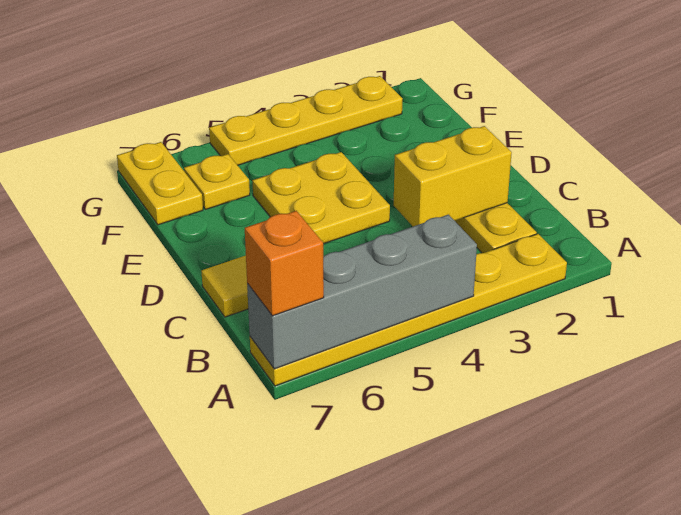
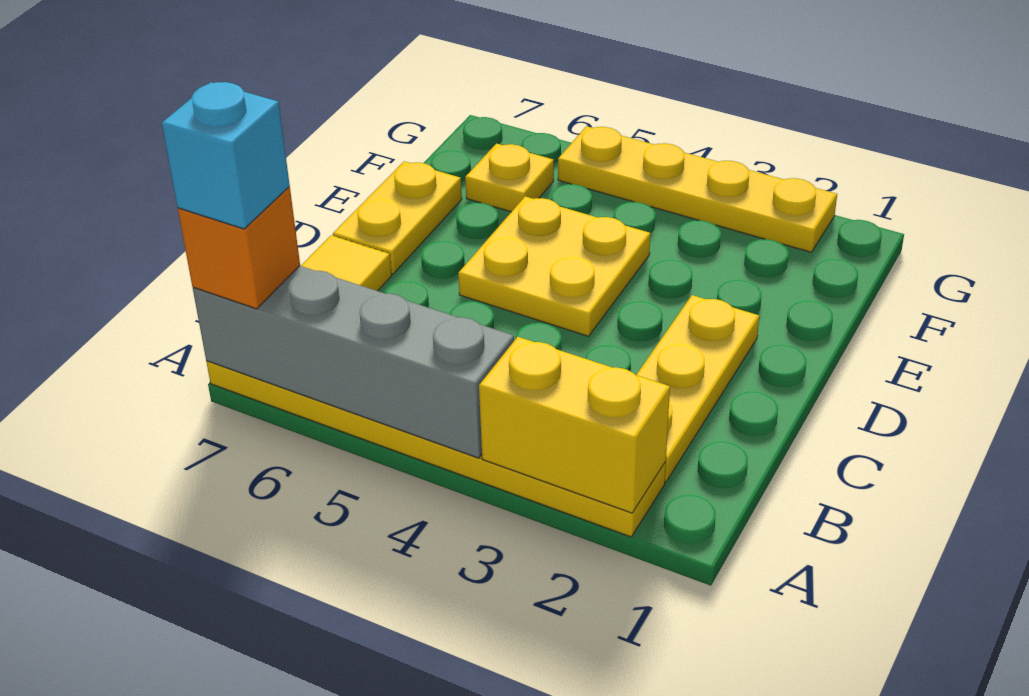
none -> cyan brick A7 level 4
yellow brick C2:C3 level 2 -> yellow brick A2:A3 level 2
yellow plate F7:G7 level 1 -> yellow plate D7:E7 level 1

